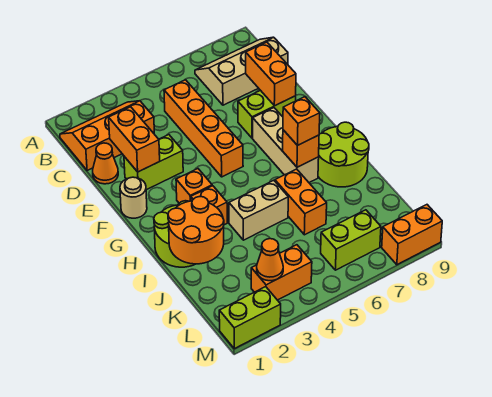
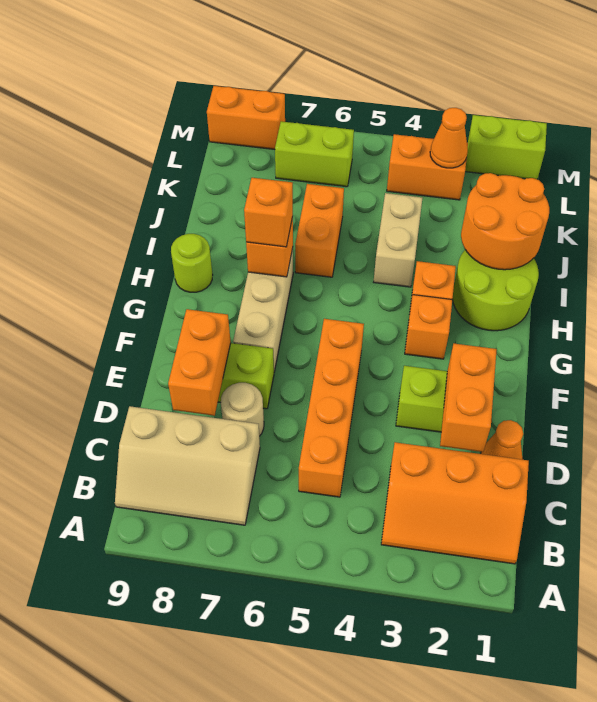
tan round brick F1 level 1 -> tan round brick D7 level 1
lime round brick H8:I9 level 1 -> lime round brick H9 level 1
tan brick I4:I5 level 1 -> tan brick I4:J4 level 1

